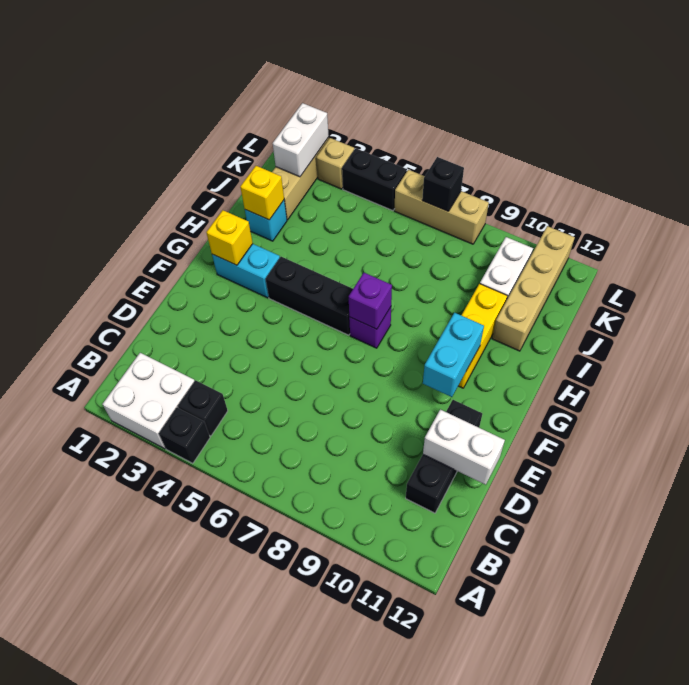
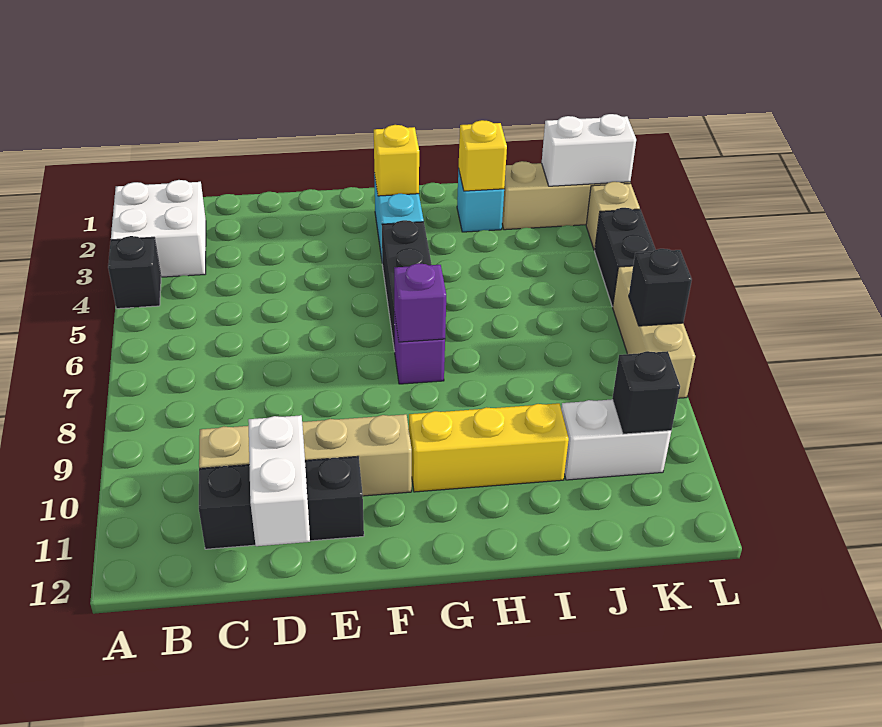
black brick B4 level 1 -> black brick K10 level 2
cyan brick F10:G10 level 2 -> none
tan brick I11:L11 level 1 -> tan brick C10:F10 level 1

